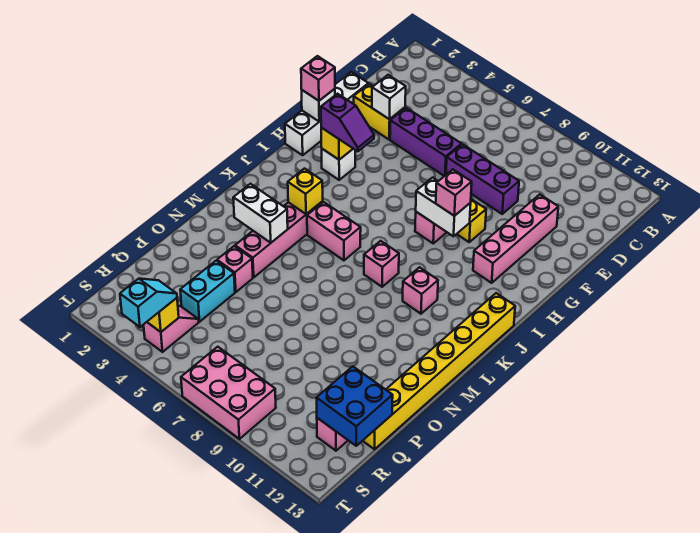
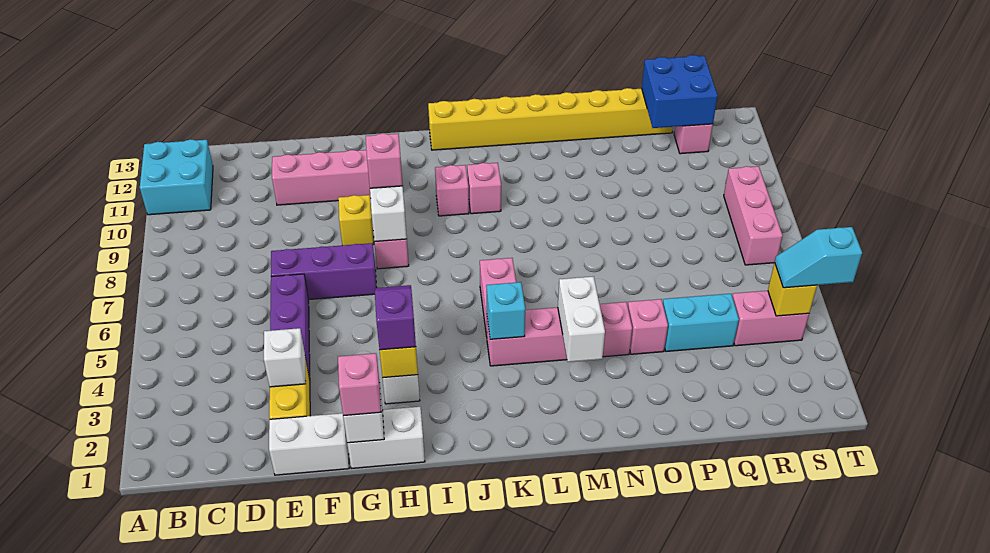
none -> cyan brick A11:B12 level 1
purple brick E7:E9 level 1 -> purple brick E7:G7 level 1
yellow brick K4 level 2 -> cyan brick K4 level 2
pink brick K8 level 1 -> pink brick J10 level 1
pink slope R4:S4 level 1 top S -> pink brick R4:S4 level 1
pink brick S7:T9 level 1 -> pink brick S7:S9 level 1

